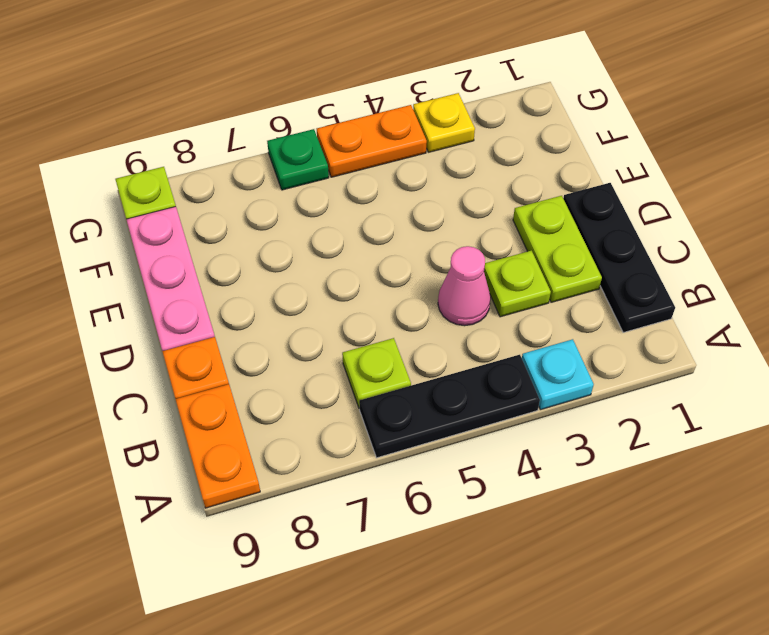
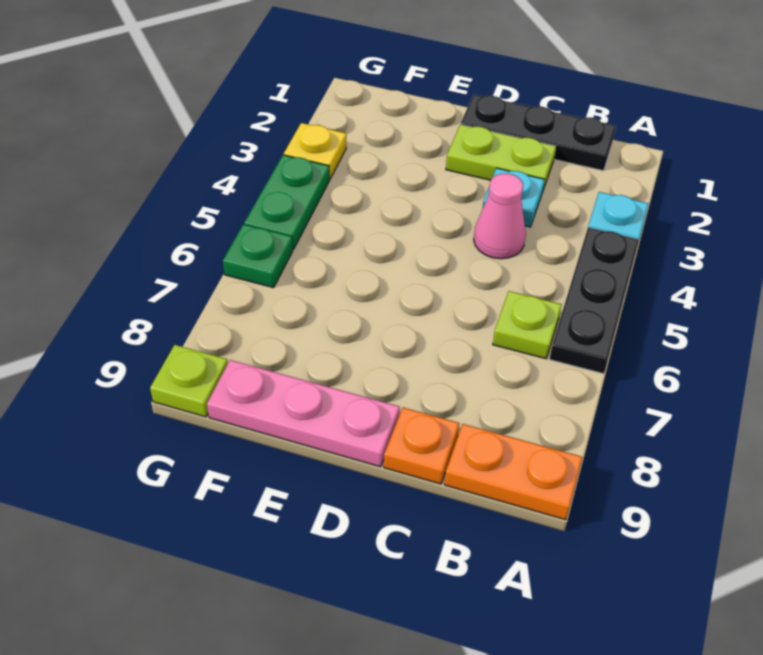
lime plate C3 level 1 -> cyan plate C3 level 1
orange plate G4:G5 level 1 -> green plate G4:G5 level 1

